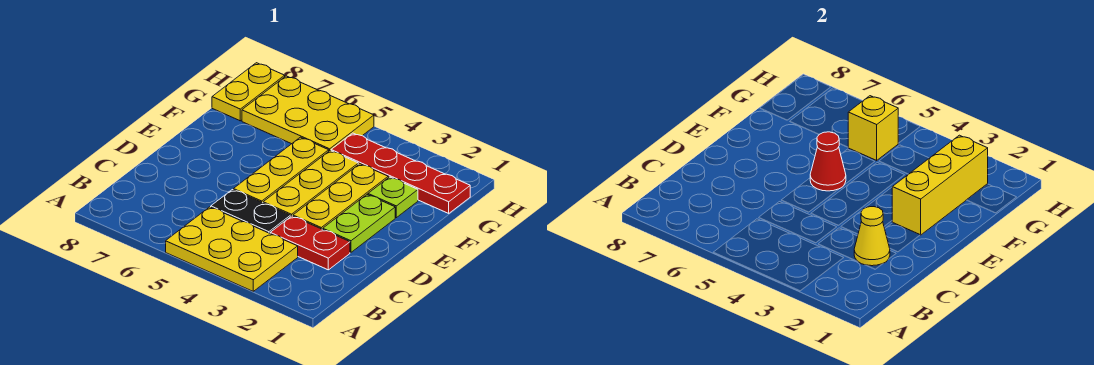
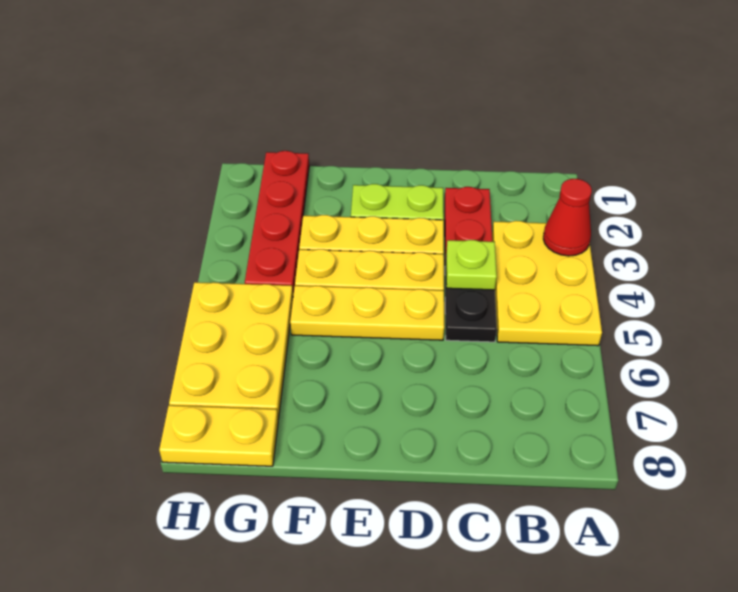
yellow cone C2 level 2 -> none
yellow brick E2:G2 level 2 -> none
red cone E5 level 2 -> red cone A3 level 2
lime plate F2 level 1 -> lime plate C4 level 2
yellow brick G5 level 2 -> none

